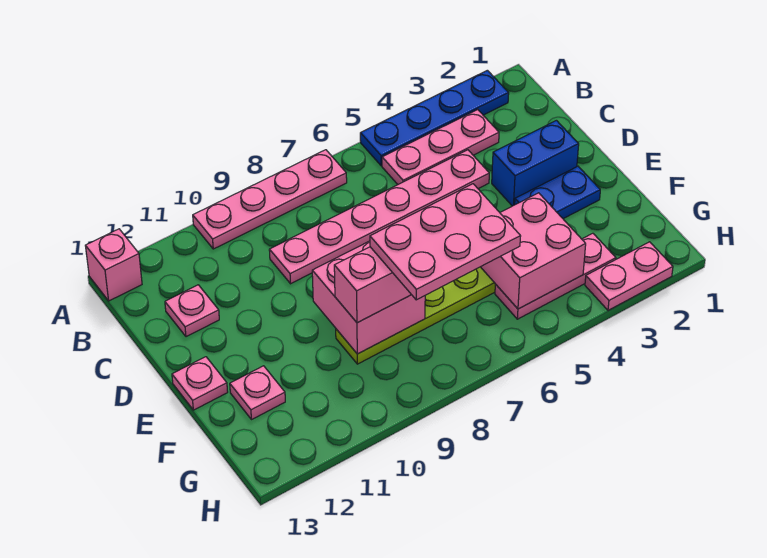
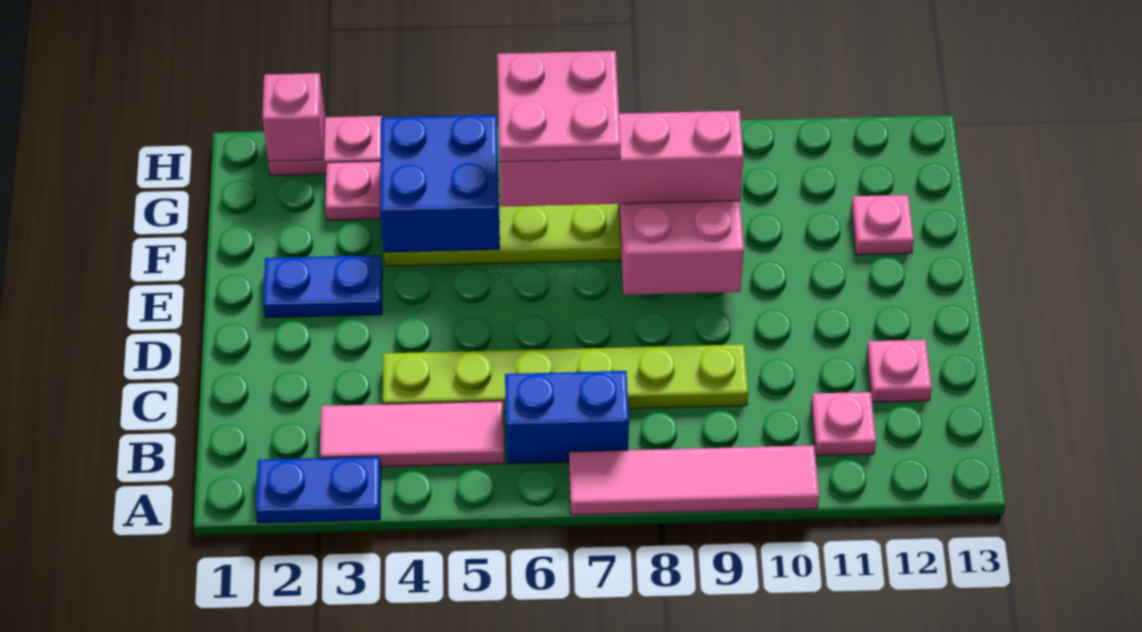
blue plate A2:A5 level 1 -> blue plate A2:A3 level 1
pink plate A7:A10 level 1 -> pink tile A7:A10 level 1
pink brick A13 level 1 -> pink brick H2 level 2
pink plate B3:B5 level 1 -> pink tile B3:B5 level 1
pink plate C4:C9 level 1 -> lime plate C4:C9 level 1
blue brick D2:D3 level 1 -> blue brick B6:B7 level 1
pink plate E13 level 1 -> pink plate B11 level 1
pink brick F4:G5 level 2 -> blue brick F4:G5 level 2
pink plate F6:G8 level 4 -> pink plate F6:G7 level 4

